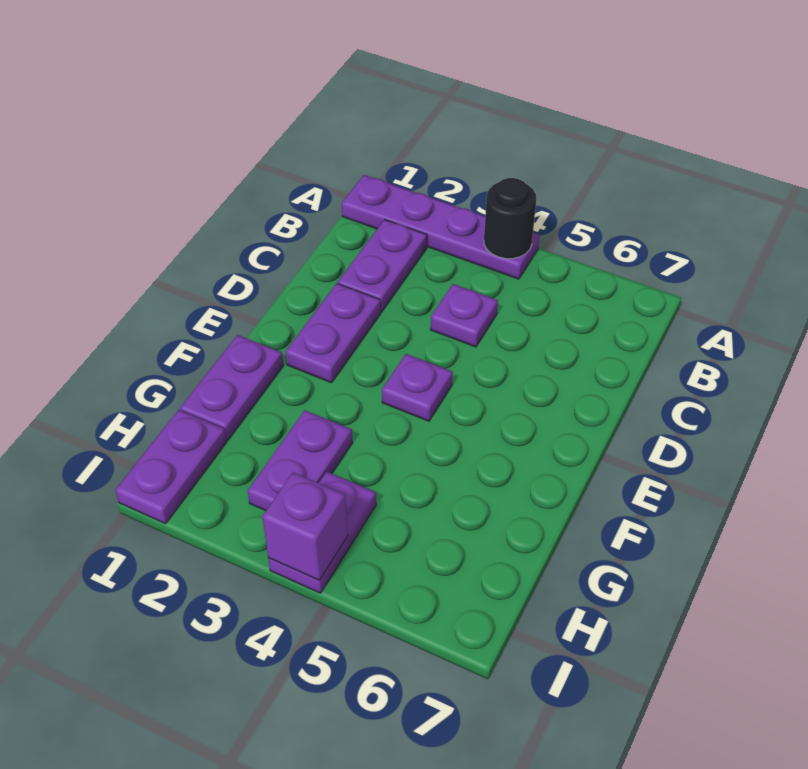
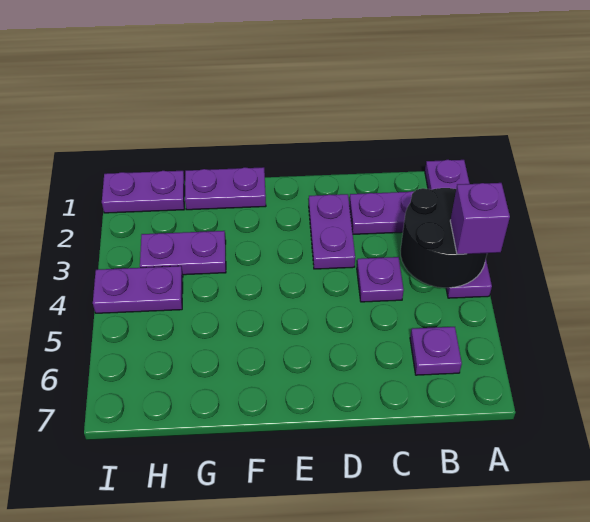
black round brick A4 level 2 -> black round brick A3:B4 level 2
purple plate D2:E2 level 1 -> purple plate D2:D3 level 1
purple plate E4 level 1 -> purple plate B6 level 1
purple brick I4 level 2 -> purple brick A4 level 3

